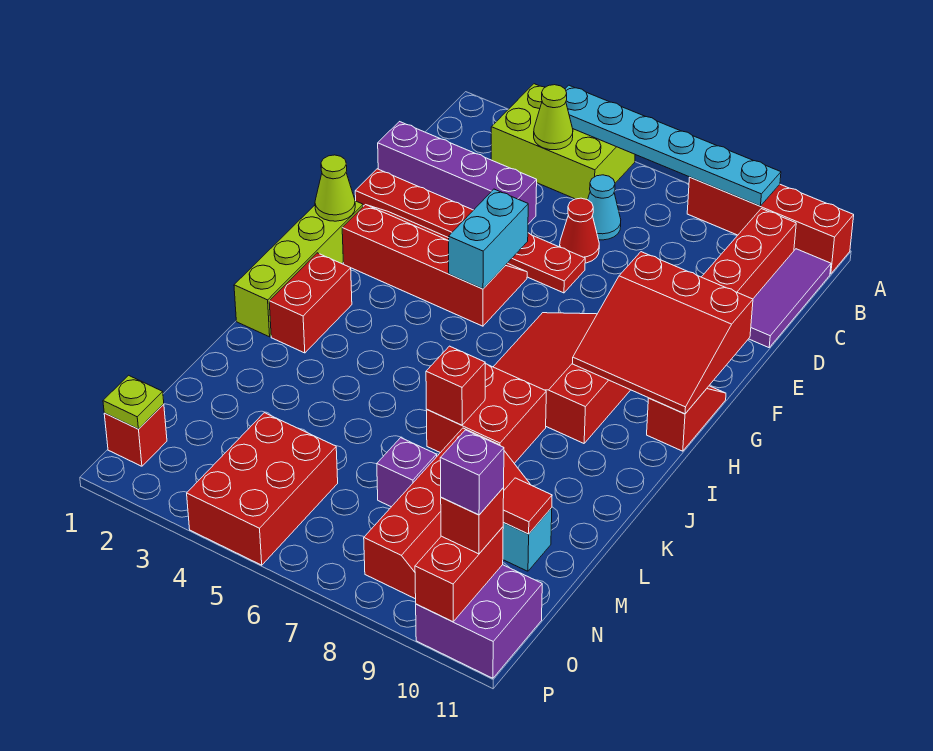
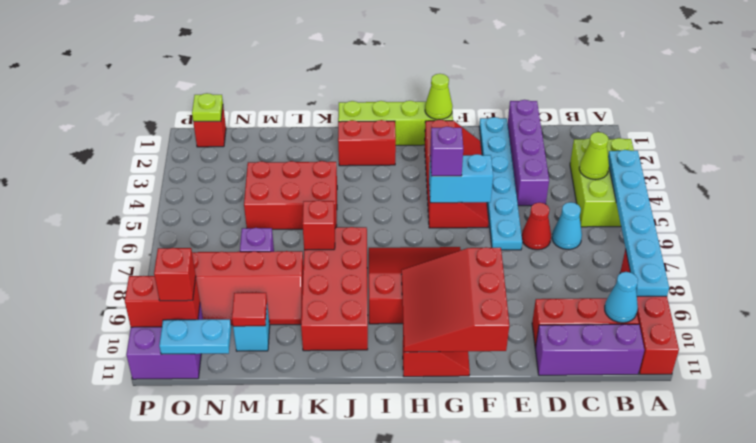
none -> cyan cone B10 level 2
purple tile B11:D11 level 1 -> purple brick B11:D11 level 1
red plate E1:E6 level 1 -> cyan plate E1:E6 level 1
red brick J7:K8 level 1 -> red brick J7:K10 level 1
red brick N4:P5 level 1 -> red brick K4:M5 level 1
none -> cyan plate N11:O11 level 2
purple brick O10 level 4 -> purple brick G5 level 3

